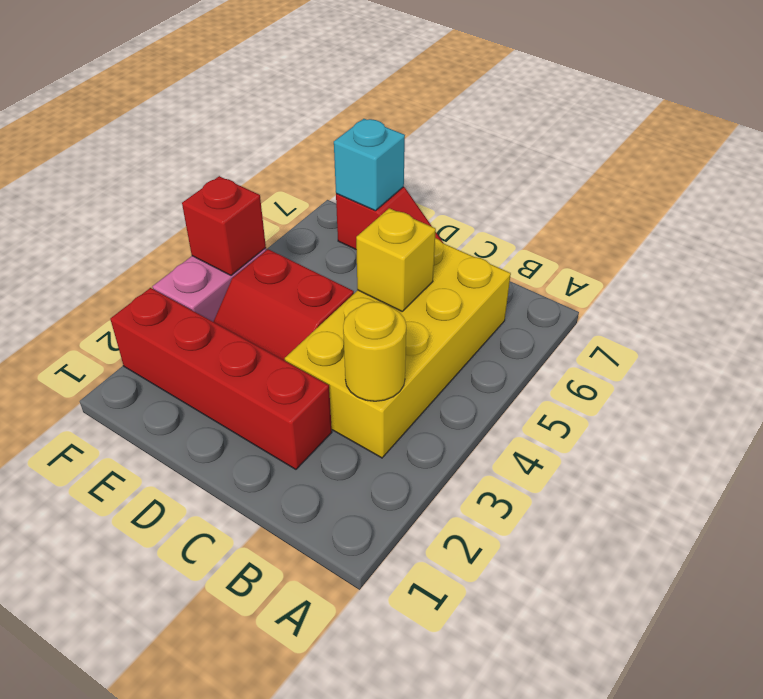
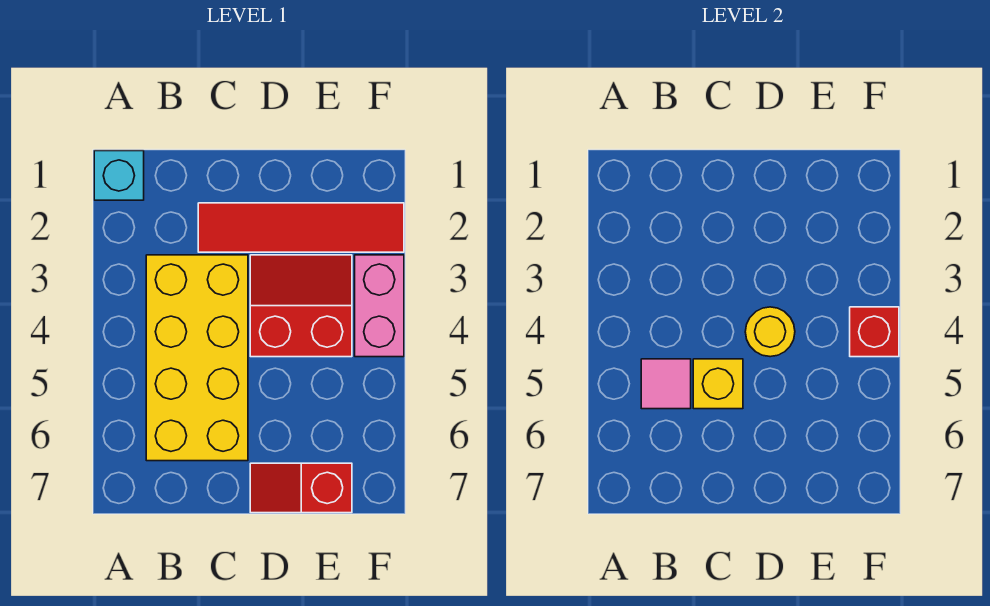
yellow round brick B3 level 2 -> yellow round brick D4 level 2
none -> pink tile B5 level 2
red brick C2:F2 level 1 -> red tile C2:F2 level 1
cyan brick E7 level 2 -> cyan brick A1 level 1

